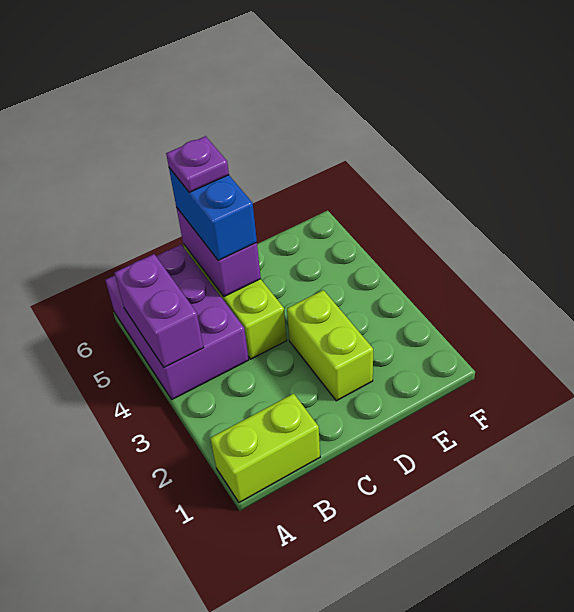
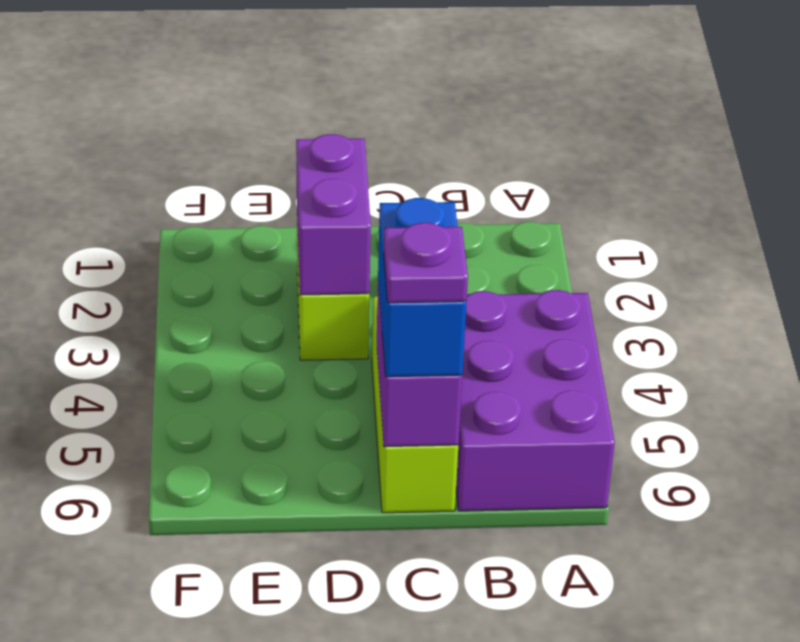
lime brick A1:B1 level 1 -> none
purple brick A4:A5 level 2 -> purple brick D2:D3 level 2

